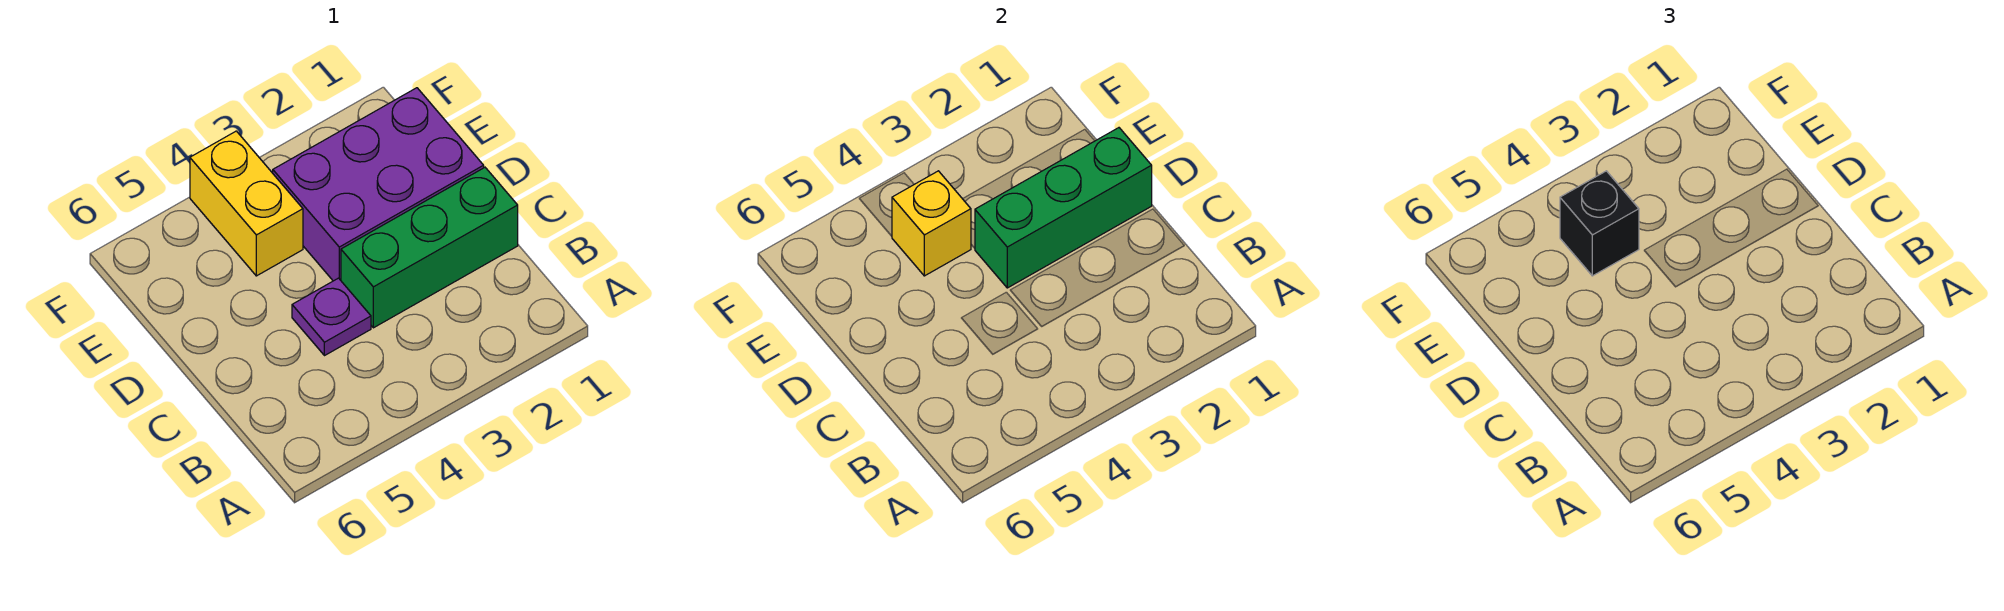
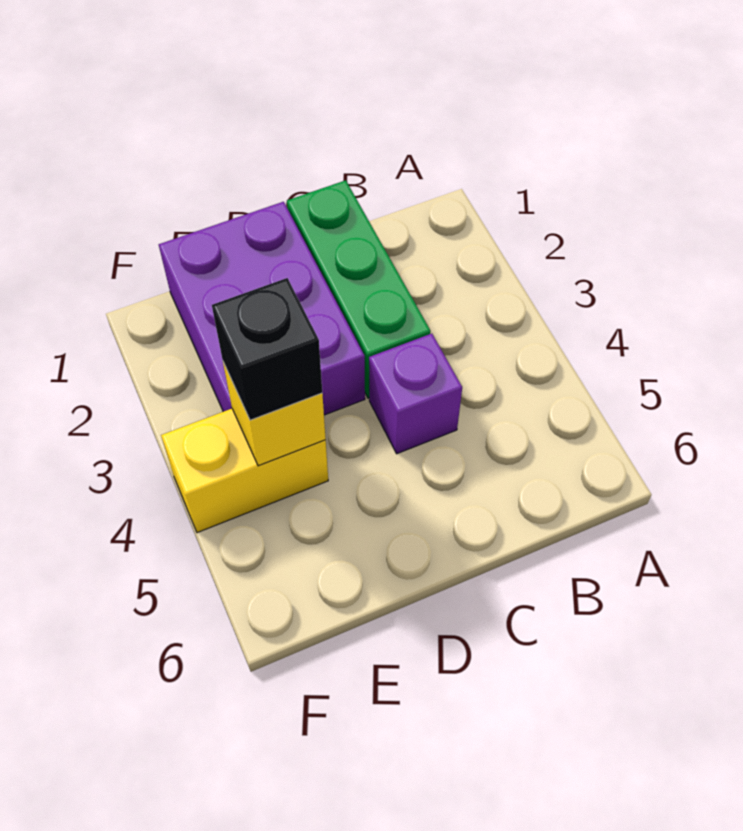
purple plate C4 level 1 -> purple brick C4 level 1
green brick D1:D3 level 2 -> none

